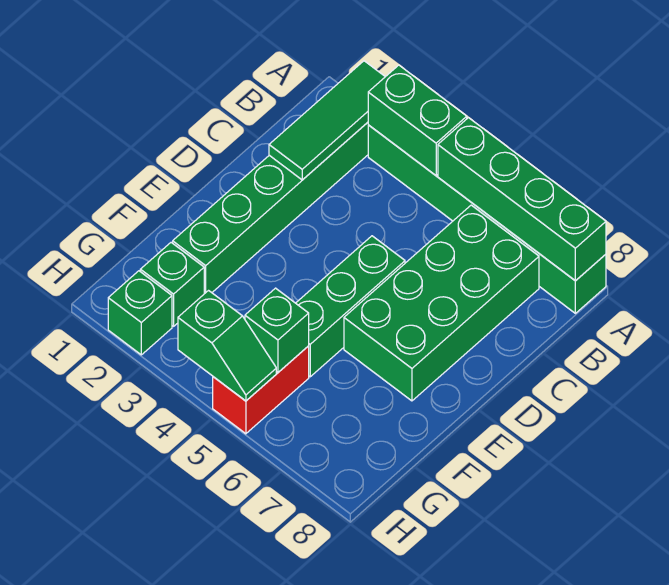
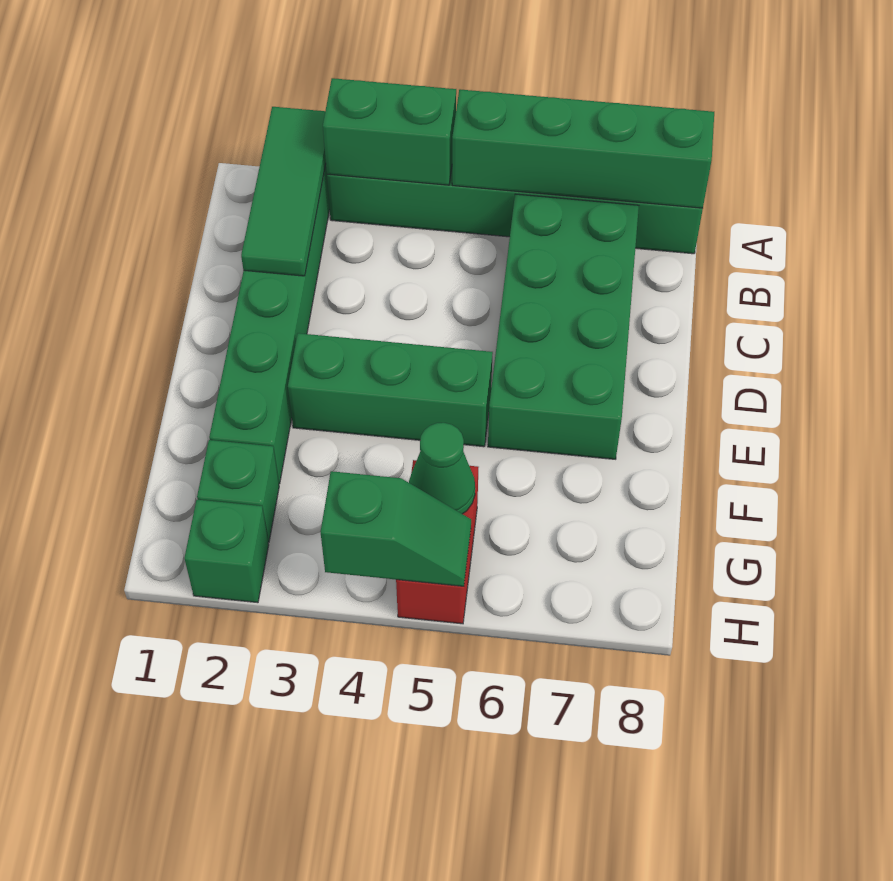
green brick D5:F5 level 1 -> green brick E3:E5 level 1
green brick G5 level 2 -> green cone G5 level 2

